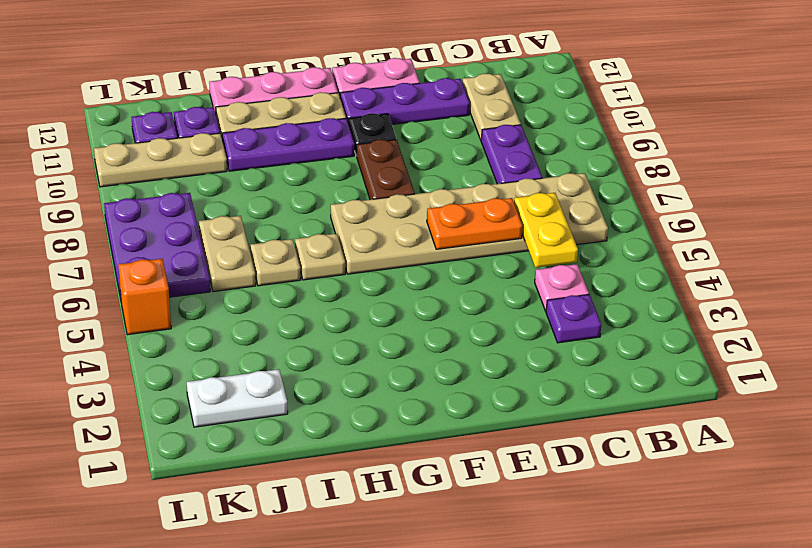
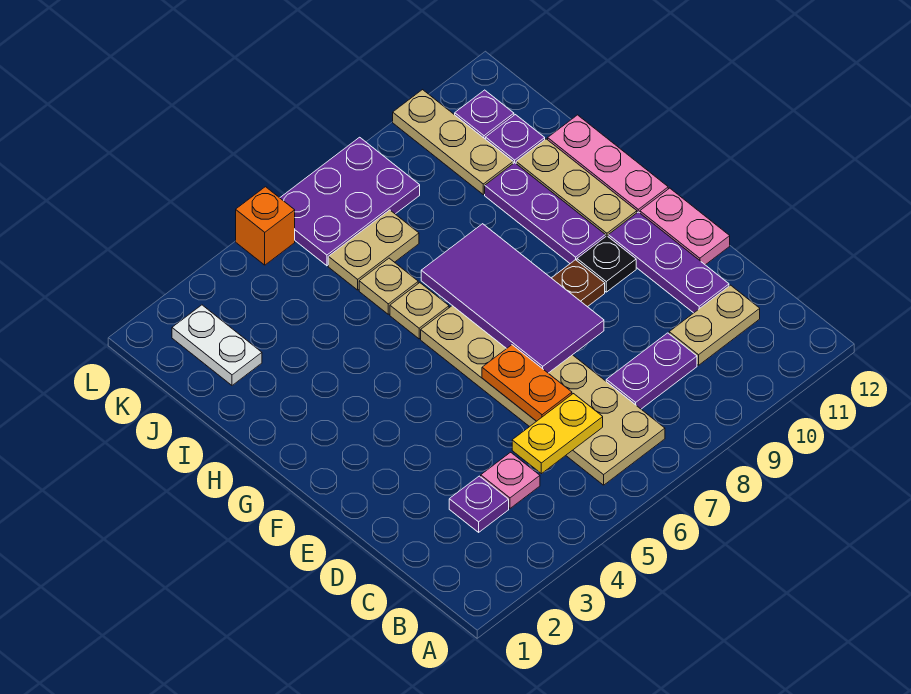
none -> purple tile E7:H8 level 2

